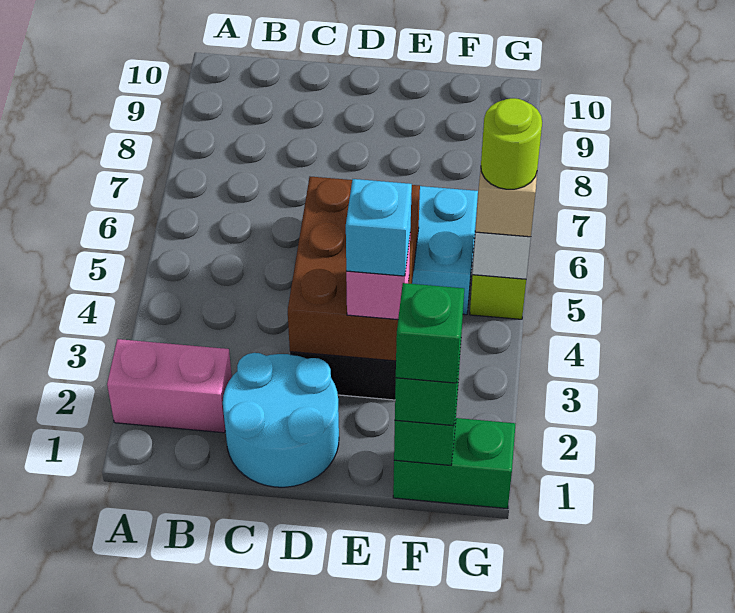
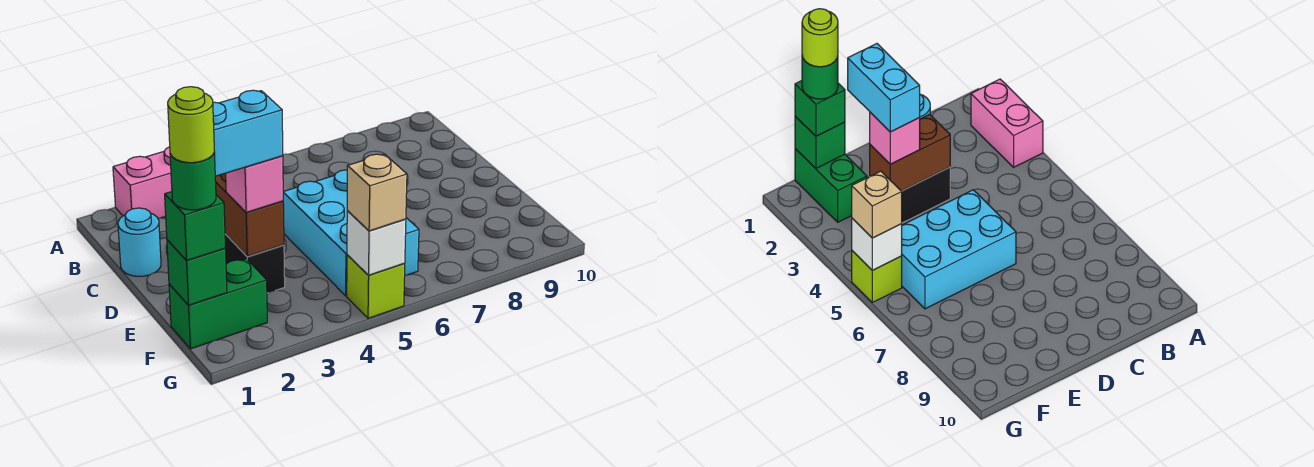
pink brick A2:B2 level 1 -> pink brick A2:A3 level 1
cyan round brick C1:D2 level 1 -> cyan round brick C1 level 1
brown brick D3:E5 level 2 -> brown brick D3:E3 level 2
cyan brick E3 level 4 -> cyan brick E2:E3 level 4
green brick F1:G1 level 1 -> green brick F1:F2 level 1
green brick F1 level 4 -> green round brick F1 level 4
lime round brick G5 level 4 -> lime round brick F1 level 5

